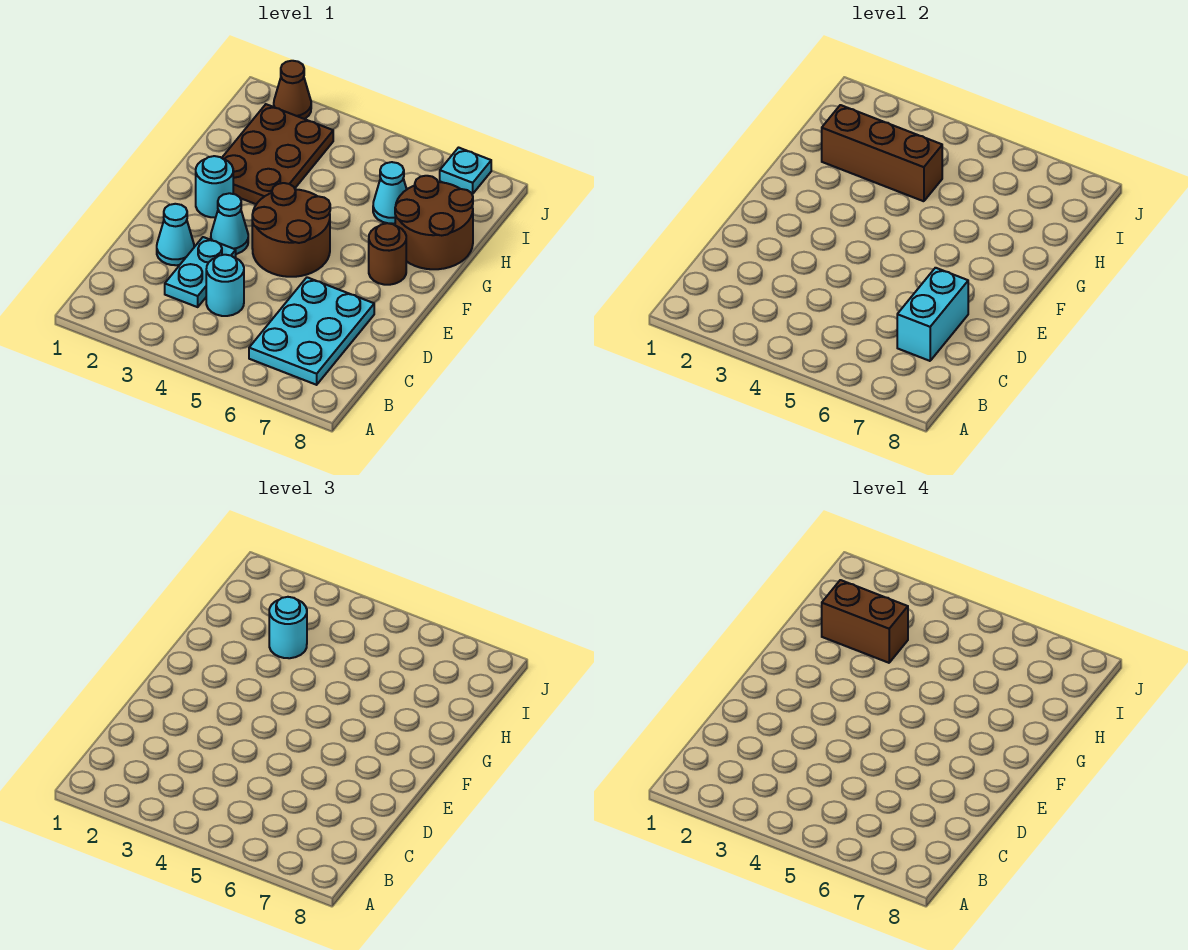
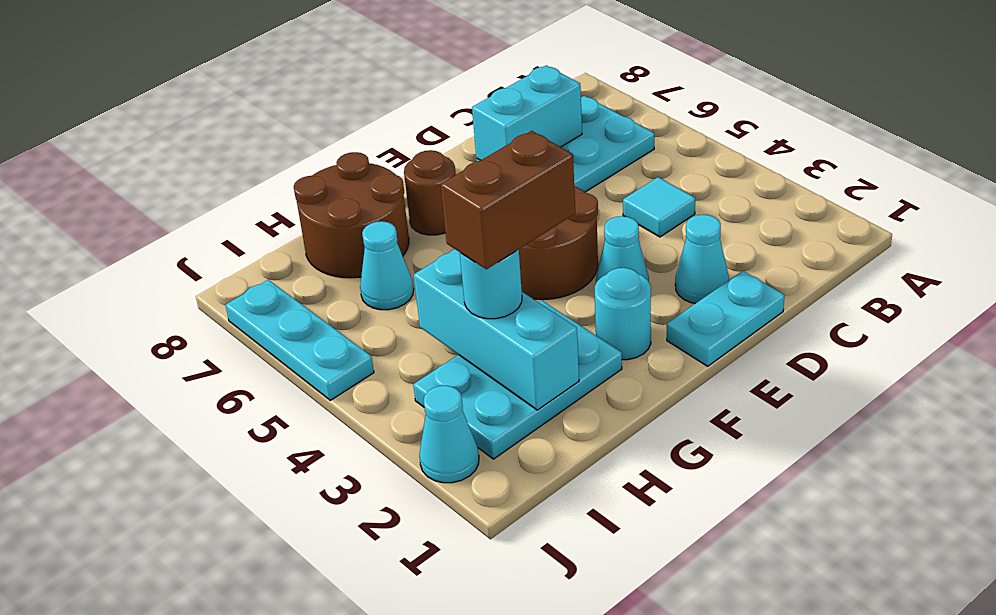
cyan plate C3:D3 level 1 -> cyan plate D1:E1 level 1
cyan round brick C4 level 1 -> cyan tile C4 level 1
brown plate G2:I3 level 1 -> cyan plate G2:I3 level 1
brown brick H2:H4 level 2 -> cyan brick H2:H4 level 2
brown brick H2:H3 level 4 -> brown brick G3:H3 level 4
brown cone J2 level 1 -> cyan cone J2 level 1
cyan plate J7 level 1 -> cyan plate J5:J7 level 1

